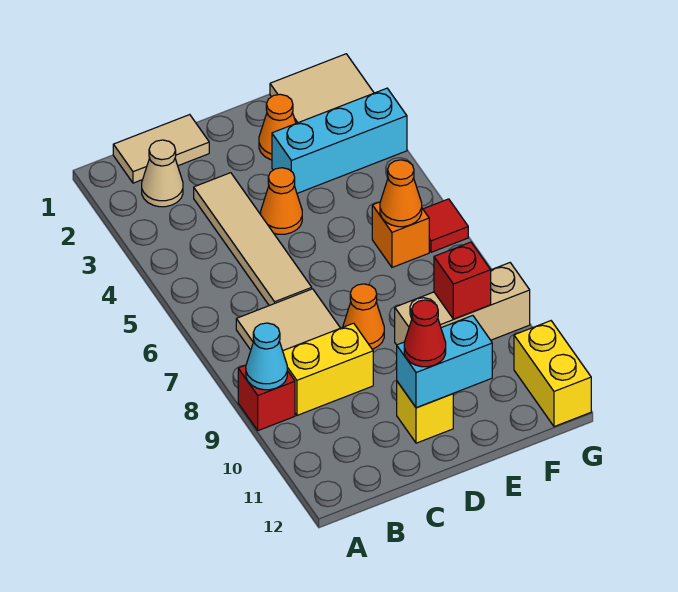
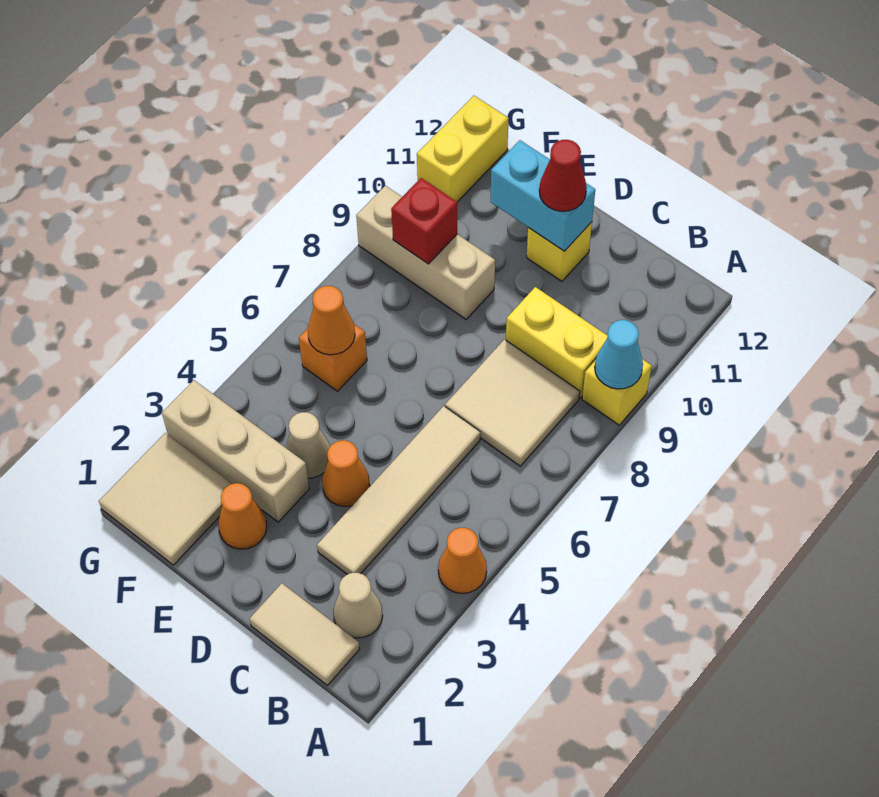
red brick A9 level 1 -> yellow brick A9 level 1
orange cone D8 level 1 -> orange cone A4 level 1
cyan brick E3:G3 level 1 -> tan brick E3:G3 level 1
none -> tan cone E4 level 1
red tile G6 level 1 -> none

